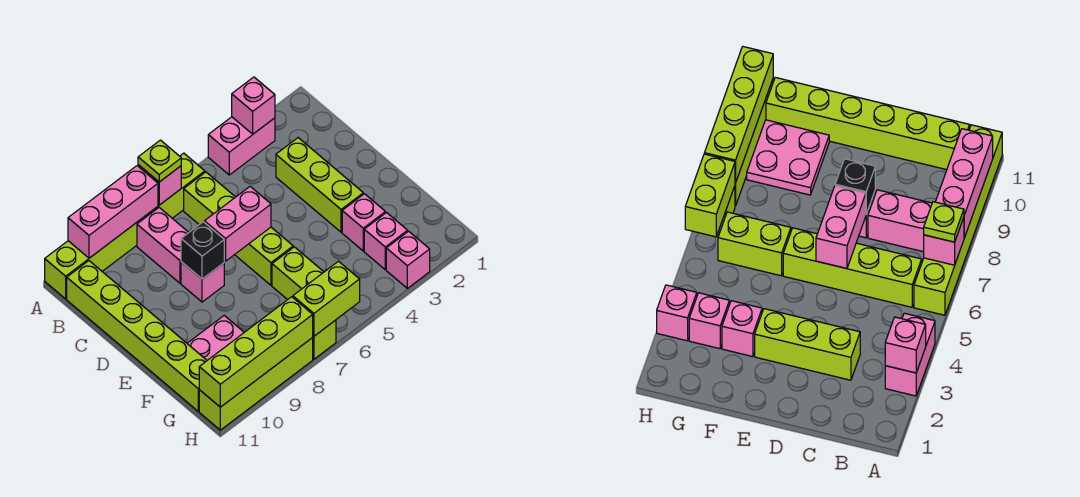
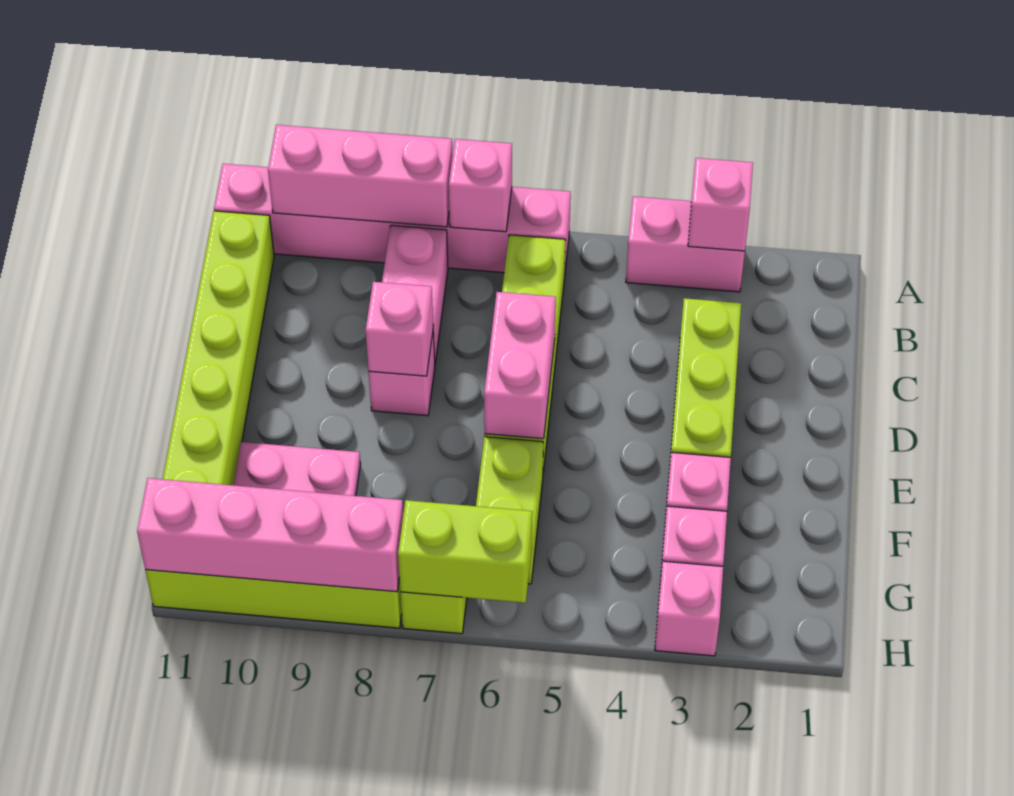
lime brick A6:A11 level 1 -> pink brick A6:A11 level 1
lime plate A7 level 3 -> none
pink brick D6:D7 level 2 -> pink brick D6:E6 level 2
black brick D8 level 2 -> pink brick D8 level 2
lime brick H8:H11 level 2 -> pink brick H8:H11 level 2

